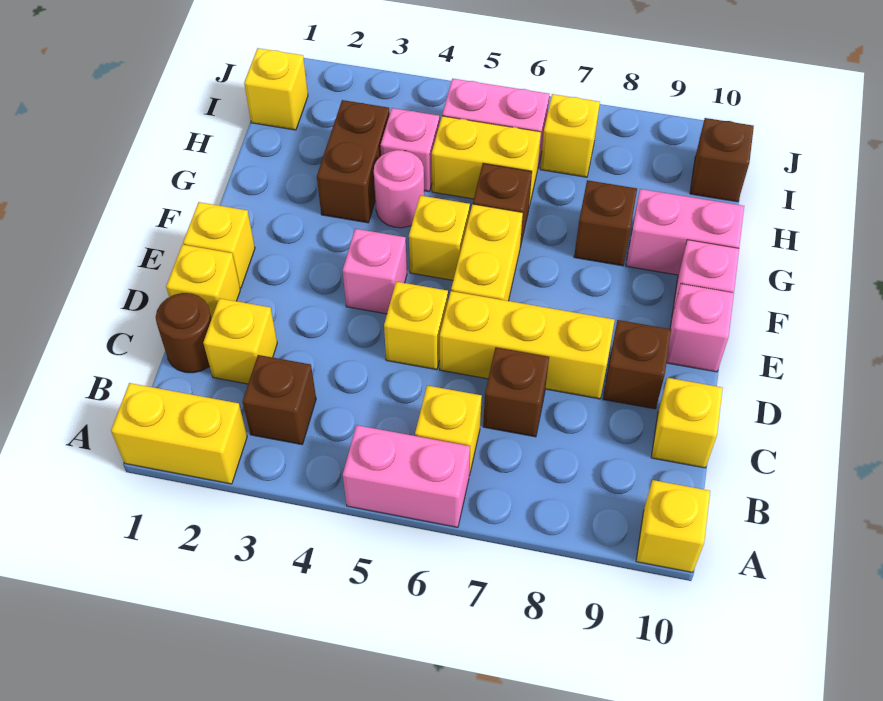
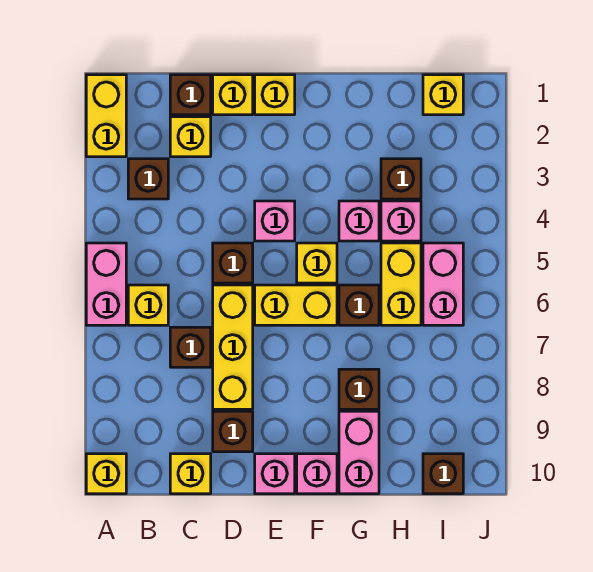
brown round brick C1 level 1 -> brown brick C1 level 1
yellow brick D5 level 1 -> brown brick D5 level 1
brown brick G3:H3 level 1 -> brown brick H3 level 1
pink round brick G4 level 1 -> pink brick G4 level 1
yellow brick I7 level 1 -> none

